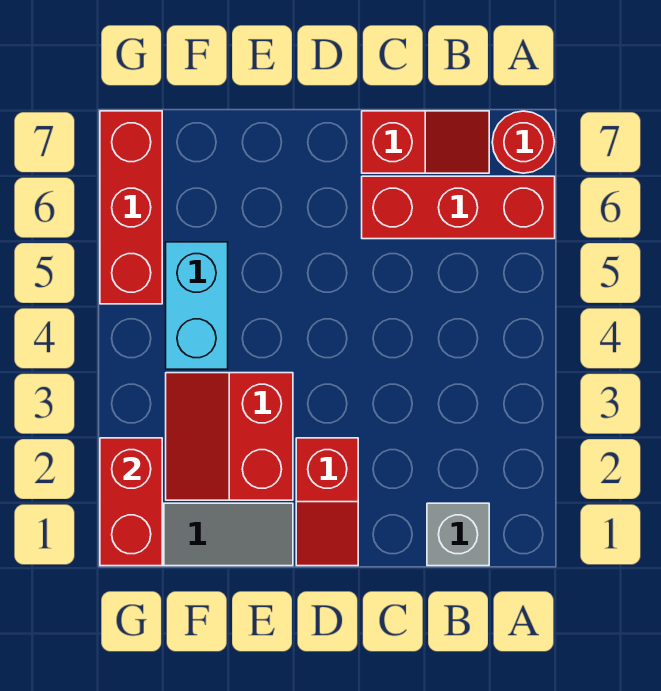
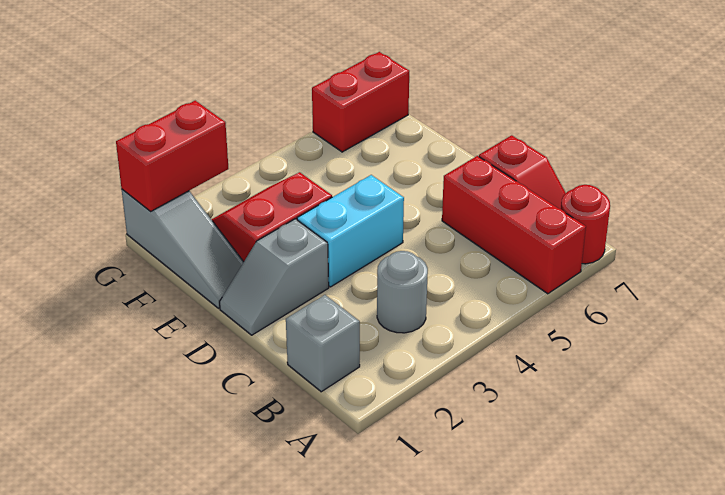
none -> grey round brick B3 level 1
red slope D1:D2 level 1 top 2 -> grey slope D1:D2 level 1 top 2
cyan brick F4:F5 level 1 -> cyan brick D3:D4 level 1
red brick G5:G7 level 1 -> red brick G6:G7 level 1

